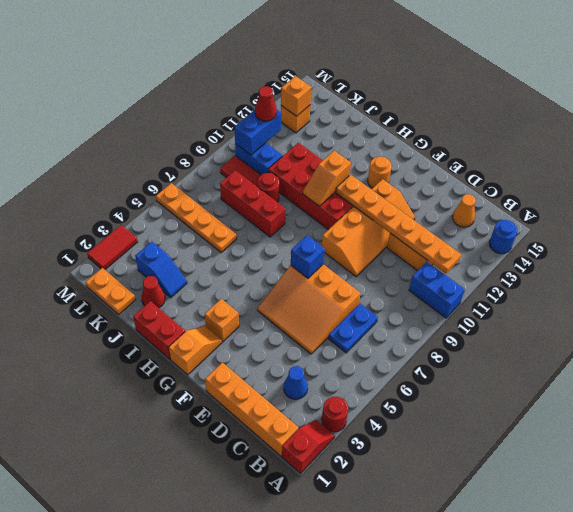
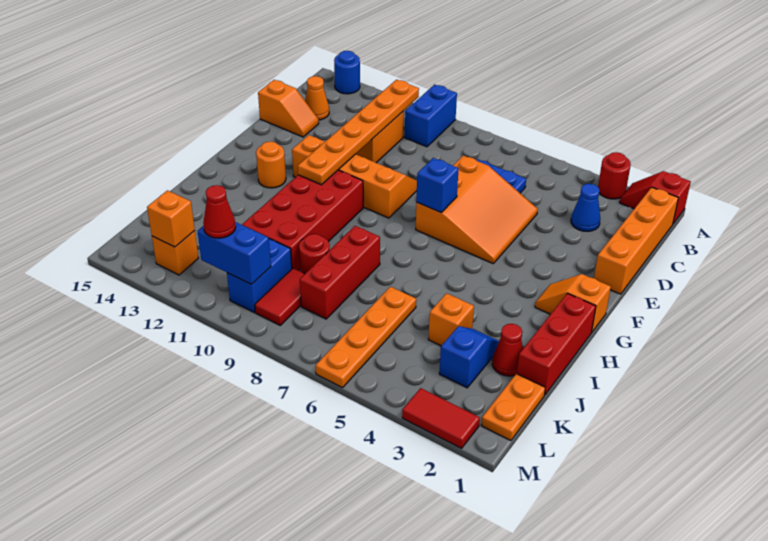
orange brick G3 level 1 -> orange brick J4 level 1
red brick H1:I1 level 1 -> red brick H1:J1 level 1
orange slope H10:H11 level 2 top 11 -> orange slope D14:D15 level 1 top 15

